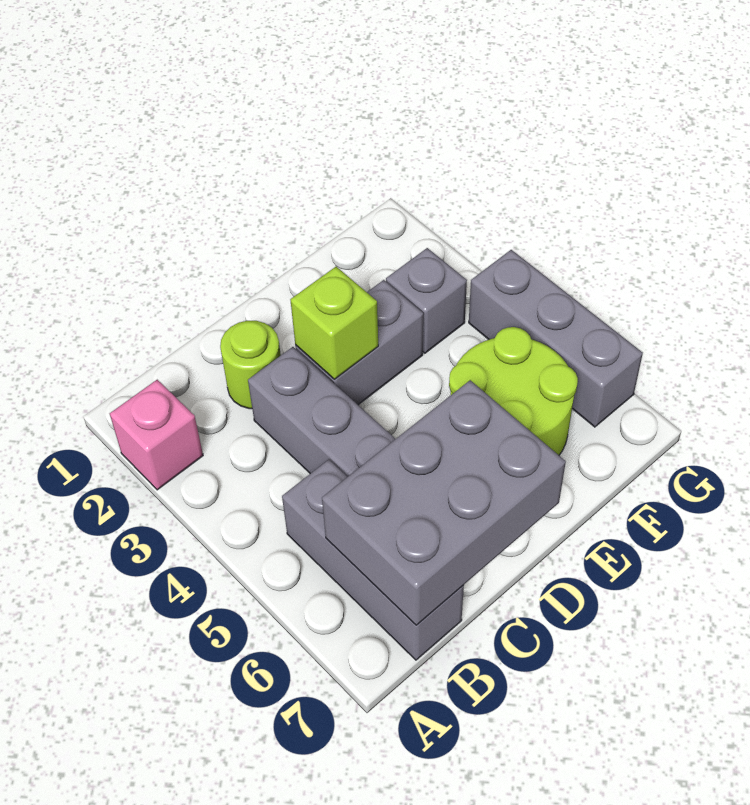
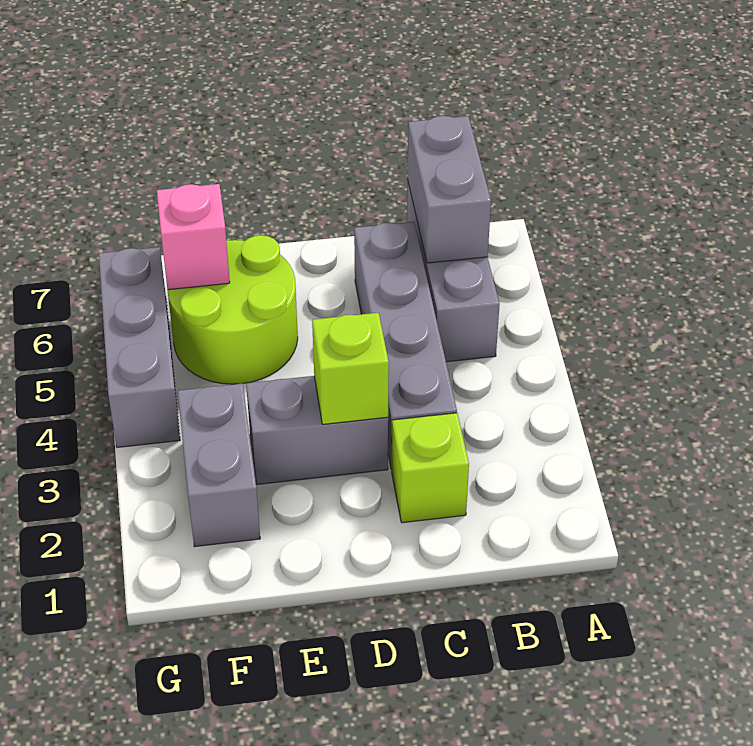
pink brick A2 level 1 -> pink brick F6 level 2
grey brick B6:D7 level 2 -> grey brick B6:B7 level 2
lime round brick C2 level 1 -> lime brick C2 level 1
grey brick F3 level 1 -> grey brick F2:F3 level 1

